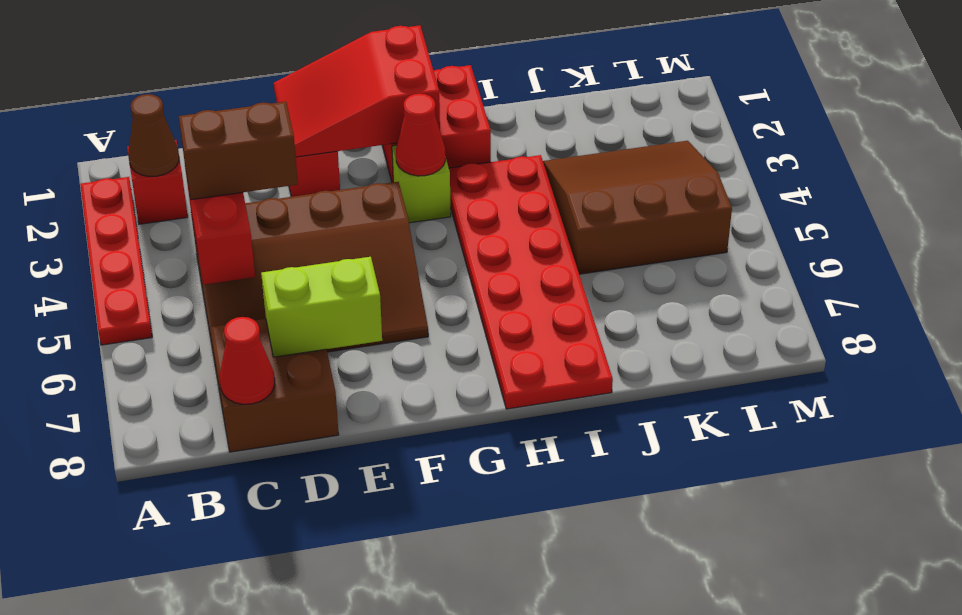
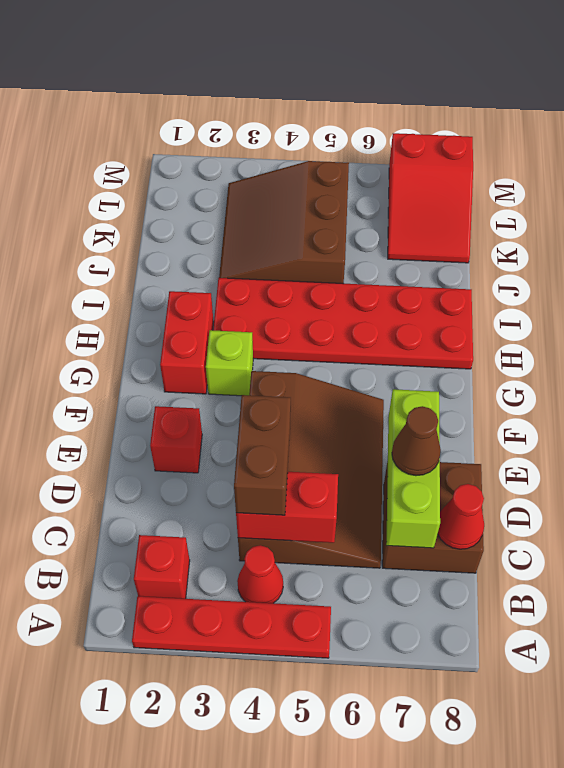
brown cone B2 level 2 -> brown cone D7 level 3
lime brick D7:E7 level 2 -> lime brick C7:E7 level 2
red slope E1:G2 level 2 top G -> red slope K7:M8 level 1 top M
red brick G1:H2 level 1 -> red brick G2:H2 level 1
red cone G3 level 2 -> red cone B4 level 1

